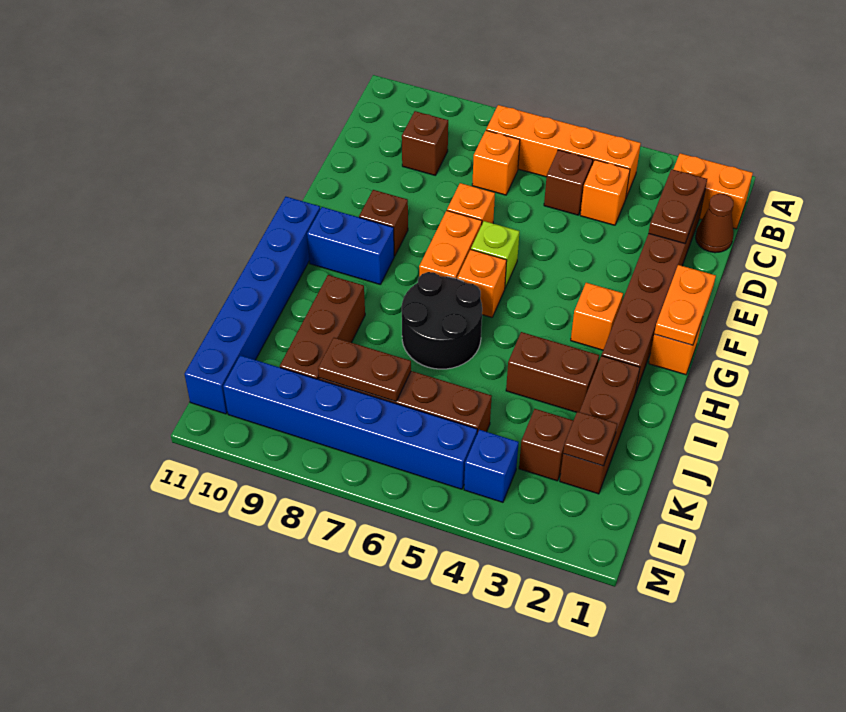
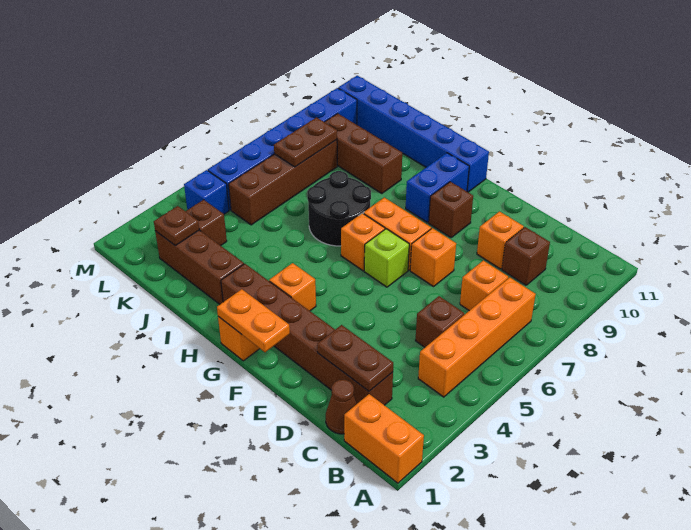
orange brick B1:B2 level 1 -> orange brick A1:B1 level 1
orange brick C4 level 1 -> orange brick D9 level 1
brown brick I3:I4 level 1 -> none

